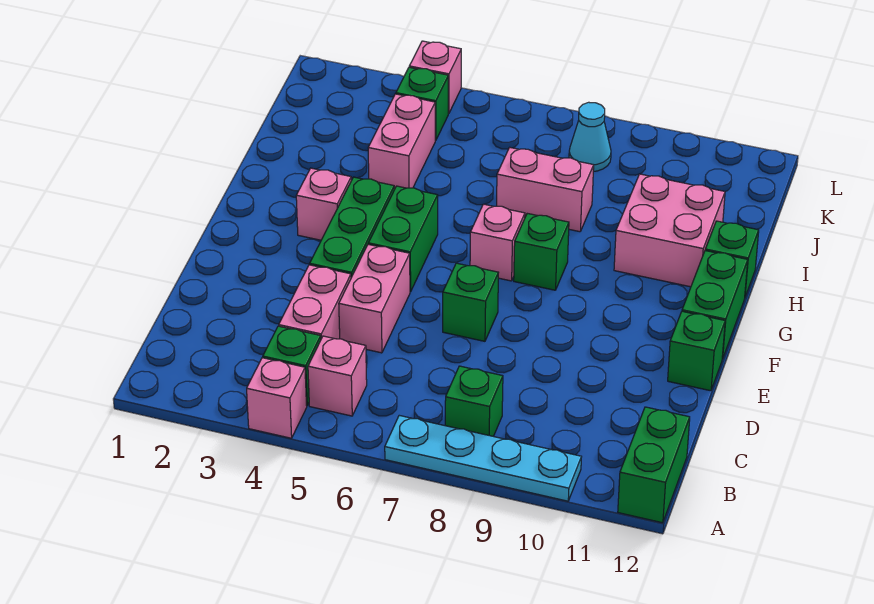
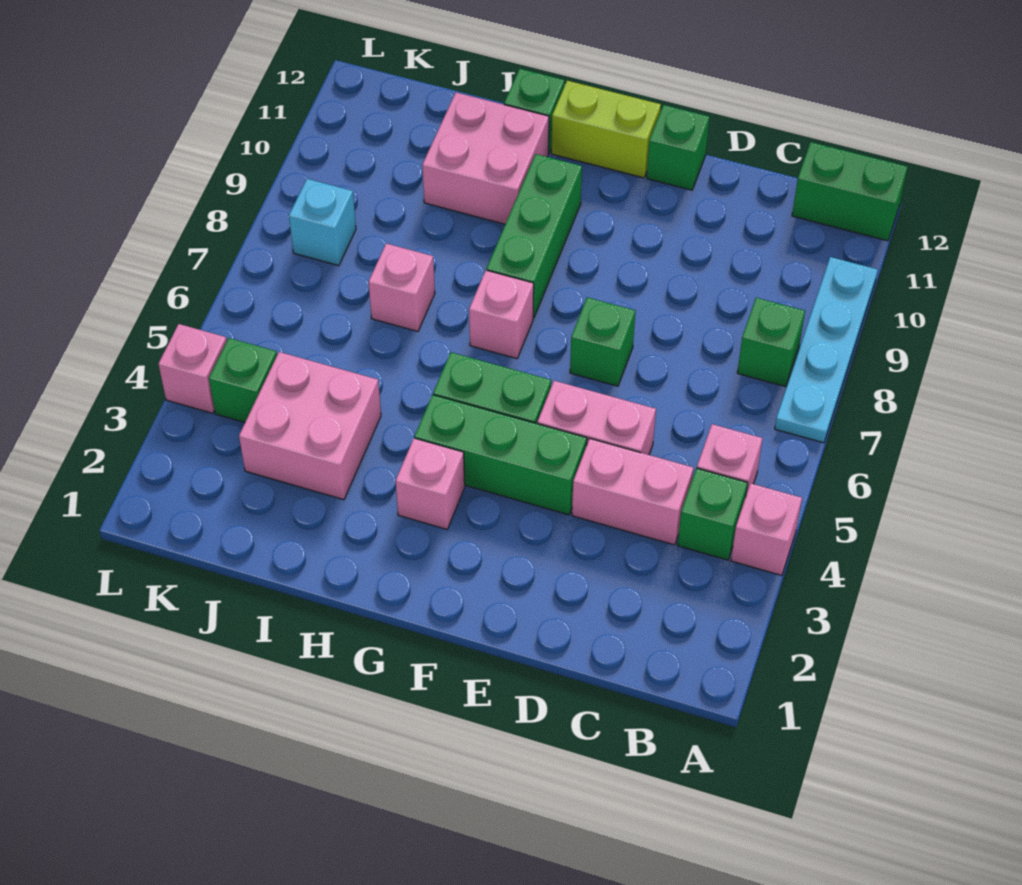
green brick F12:G12 level 1 -> lime brick F12:G12 level 1
green brick G8 level 1 -> green brick G8:G10 level 1
pink brick I4:J4 level 1 -> pink brick I3:J4 level 1
pink brick I7:I8 level 1 -> pink brick I7 level 1
cyan cone K8 level 1 -> cyan brick K8 level 1

